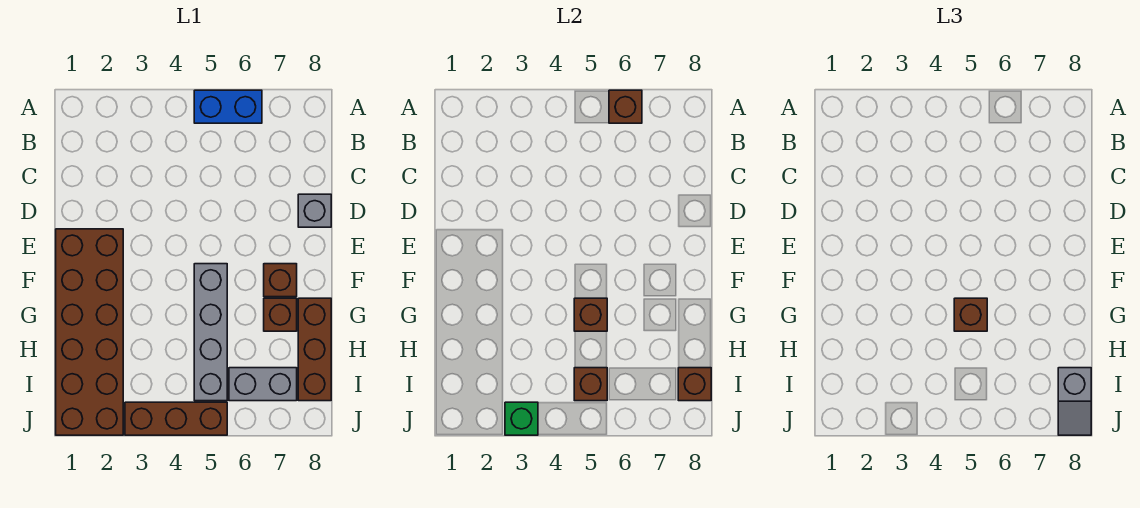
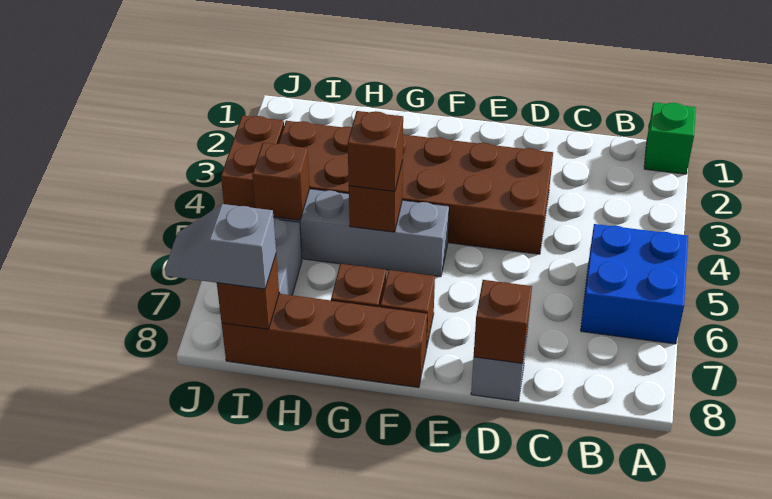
blue brick A5:A6 level 1 -> blue brick A5:B6 level 1
brown brick A6 level 2 -> brown brick D8 level 2
brown brick E1:J2 level 1 -> brown brick D3:I4 level 1
brown brick G8:I8 level 1 -> brown brick F8:I8 level 1
brown brick J3:J5 level 1 -> brown brick J3:J4 level 1
green brick J3 level 2 -> green brick A1 level 1

